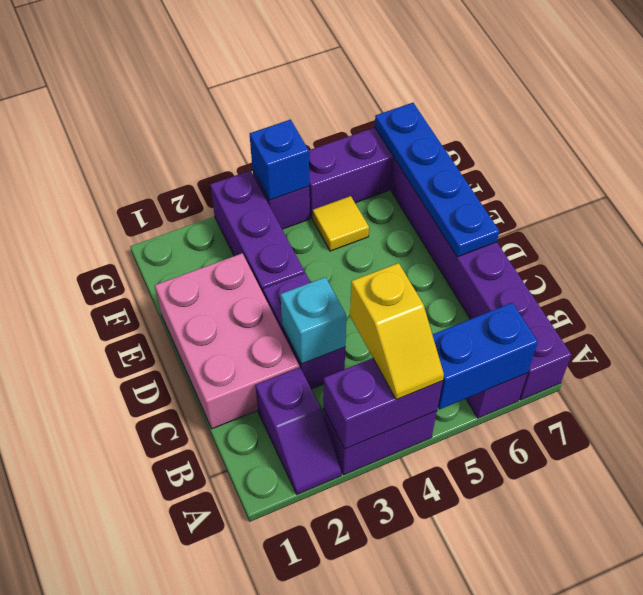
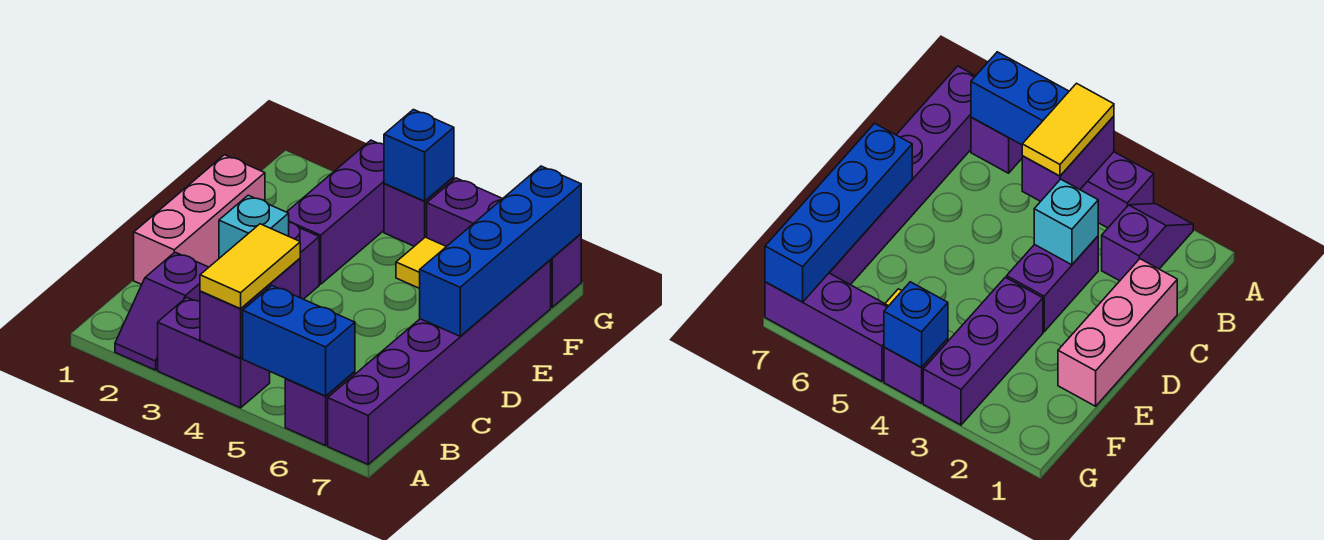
purple brick A3:A4 level 2 -> purple brick A4:B4 level 2
yellow slope A4:B4 level 3 top B -> yellow tile A4:B4 level 3
pink brick C1:E2 level 1 -> pink brick C1:E1 level 1
blue plate D7:G7 level 2 -> blue brick D7:G7 level 2

